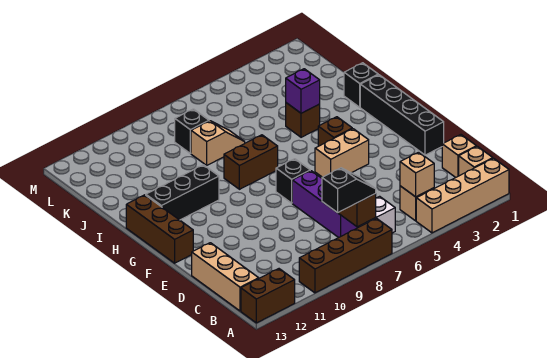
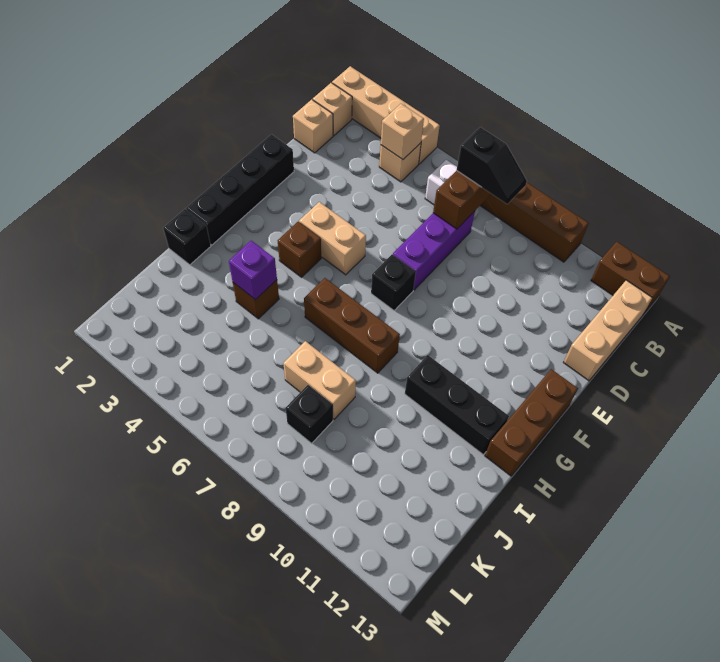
black slope B7:B8 level 3 top 8 -> black slope B7:B8 level 3 top 7
brown brick H7:H8 level 1 -> brown brick H6:H8 level 1
tan slope J7:J8 level 1 top 8 -> tan brick J7:J8 level 1

